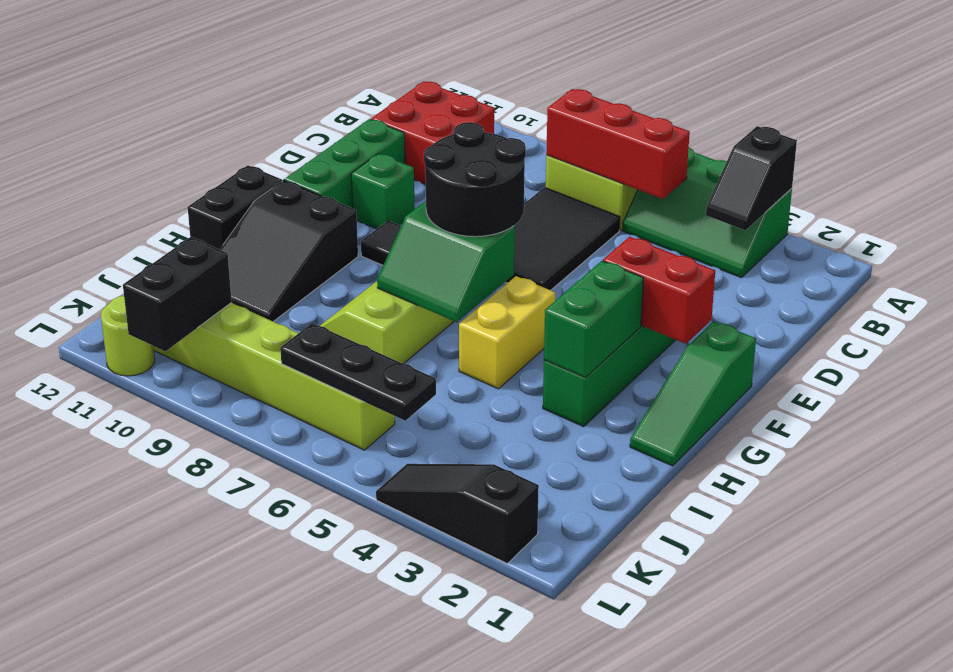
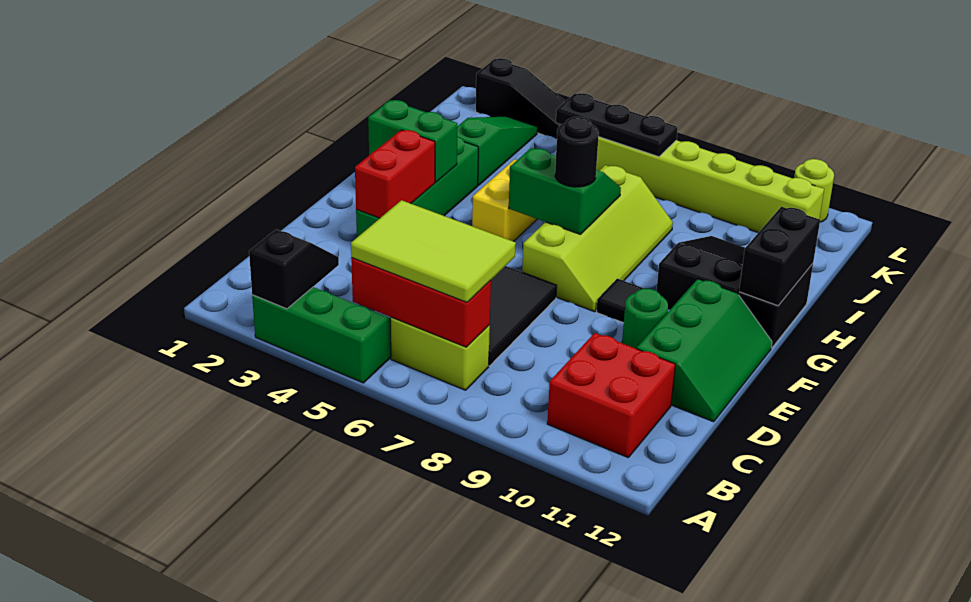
none -> lime tile B5:C7 level 3
green brick E10 level 1 -> green round brick E10 level 1
green slope F1:H1 level 1 top F -> green slope I3:K3 level 1 top I
red brick F2:F3 level 2 -> red brick E3:F3 level 2
black round brick F6:G7 level 3 -> black round brick G7 level 3
green brick G3:H3 level 2 -> green brick G2:G3 level 2
black brick K10:L10 level 2 -> black brick G12:H12 level 2

